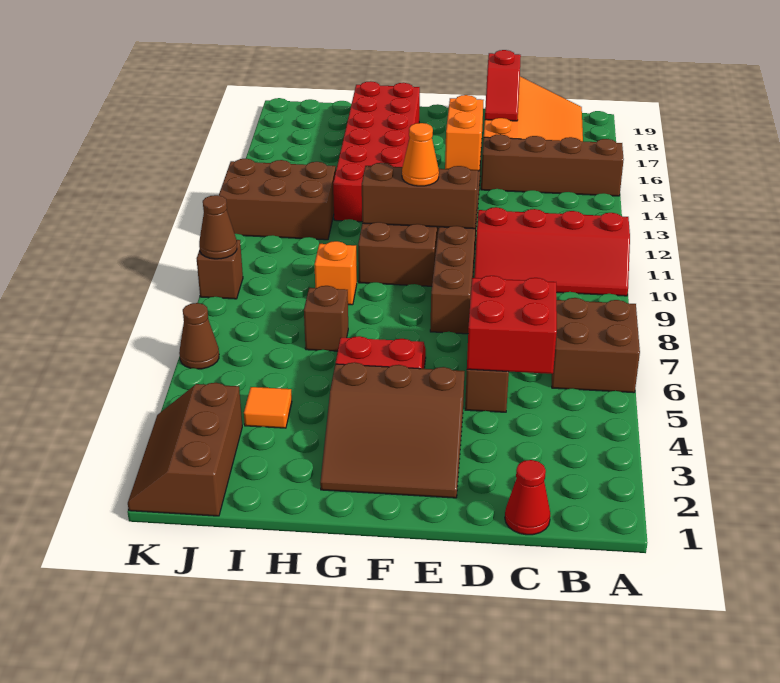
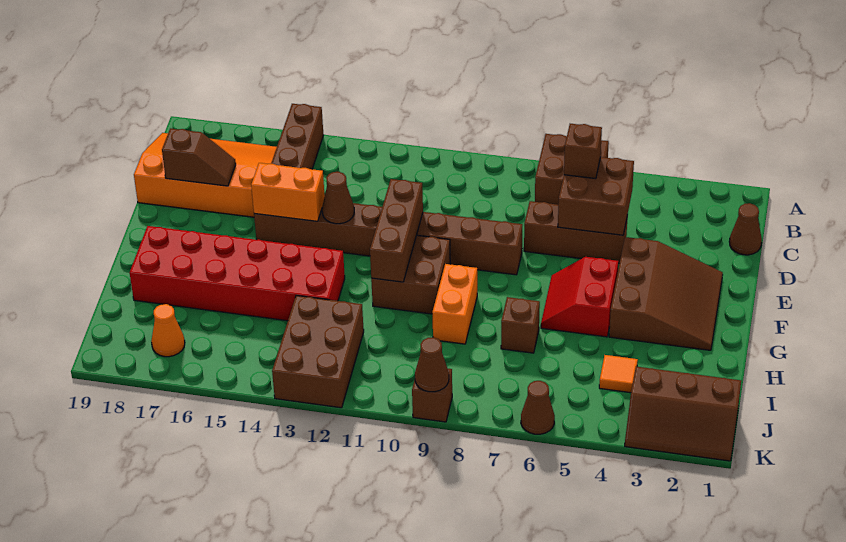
red slope A10:D11 level 1 top 11 -> none
red cone C1 level 1 -> brown cone C1 level 1
red brick C5:D6 level 2 -> brown brick C5:D6 level 2
none -> brown brick C6 level 3
red slope D17:D18 level 2 top 18 -> brown slope D17:D18 level 2 top 18
none -> brown cone E13 level 2
orange cone F11 level 3 -> orange cone J17 level 1
orange brick H9 level 1 -> orange brick G9:H9 level 1

